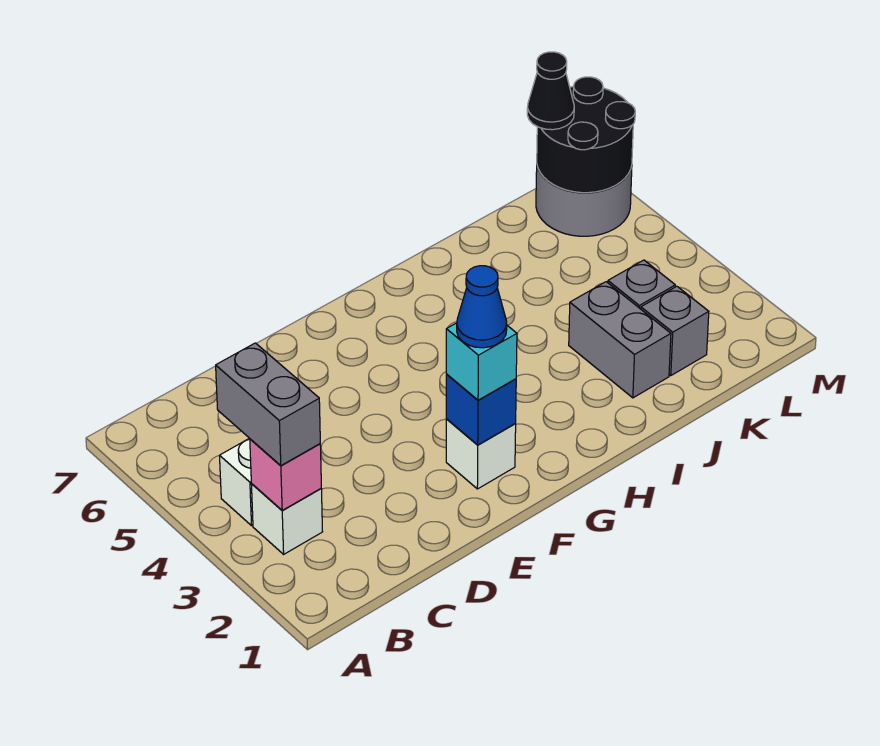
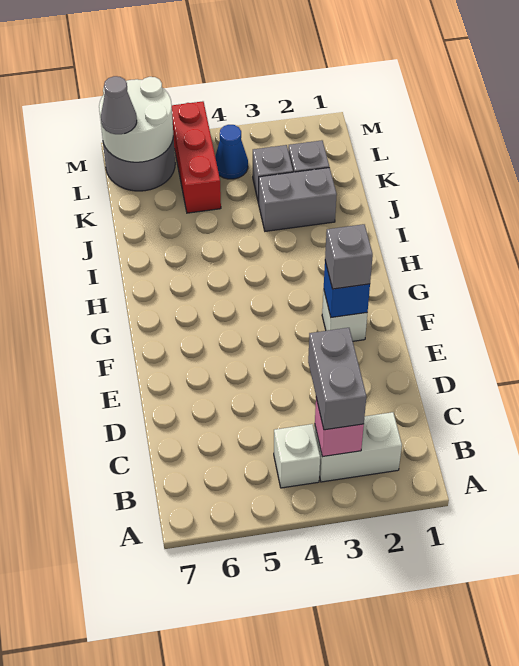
white brick B3 level 1 -> white brick B2:B3 level 1
grey brick B3:B4 level 3 -> grey brick B3:C3 level 3
cyan brick F2 level 3 -> grey brick F2 level 3
blue cone F2 level 4 -> blue cone L4 level 1
none -> red brick K5:M5 level 1
black round brick L6:M7 level 2 -> white round brick L6:M7 level 2
black cone L7 level 3 -> grey cone L7 level 3

